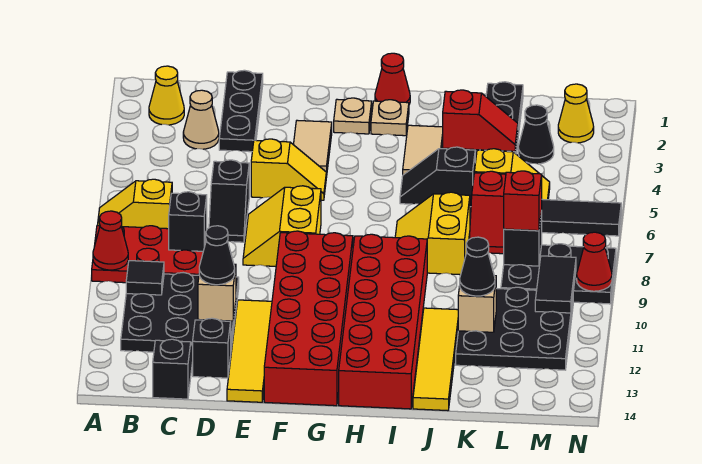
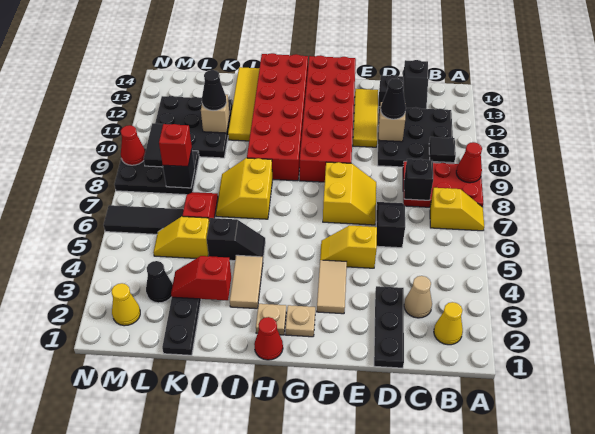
yellow tile E11:E14 level 1 -> yellow tile E11:E13 level 1
yellow slope I7:J8 level 1 top J -> yellow slope I7:J8 level 1 top I

